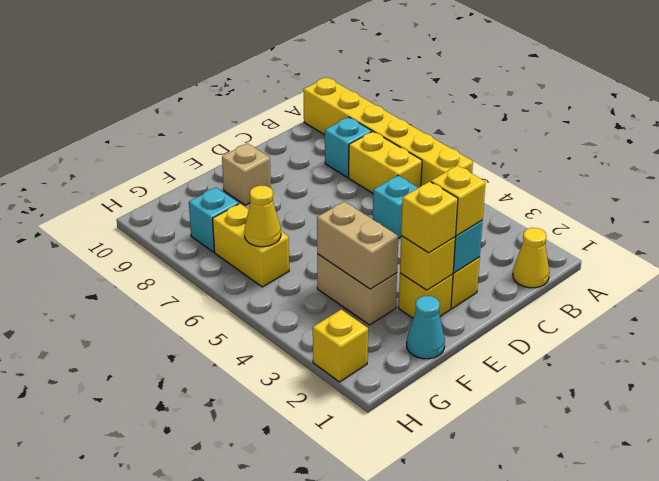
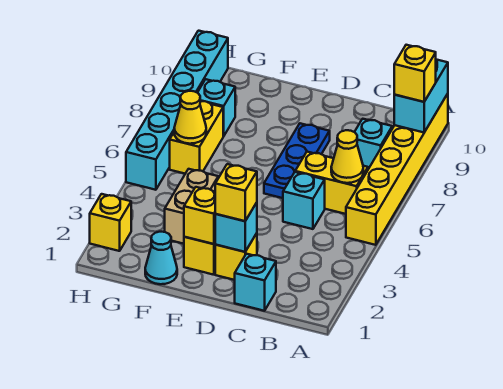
none -> cyan brick A9:A10 level 2
yellow cone B1 level 1 -> yellow cone B6 level 2
yellow brick B6:B7 level 1 -> yellow brick B6:C6 level 1
none -> cyan brick C1 level 1
none -> blue plate D6:D8 level 1
yellow brick E2 level 3 -> yellow brick A9 level 3
tan brick E9 level 1 -> none
tan brick F3:F4 level 2 -> none
none -> cyan brick H5:H10 level 1

